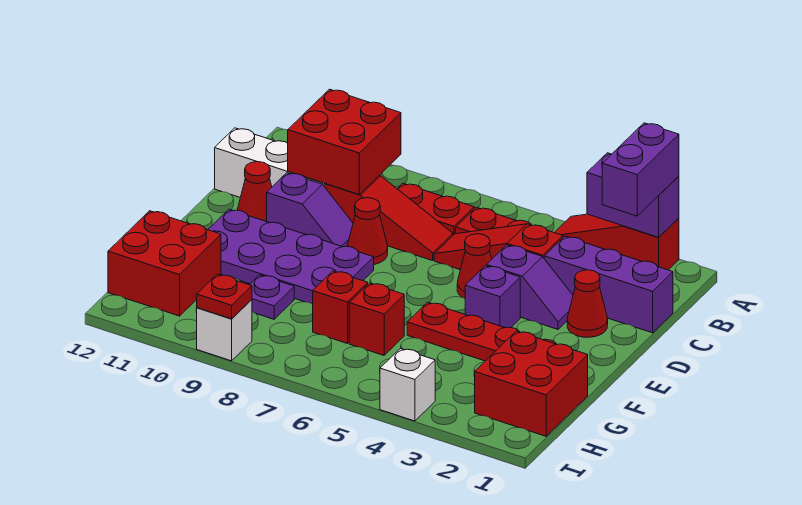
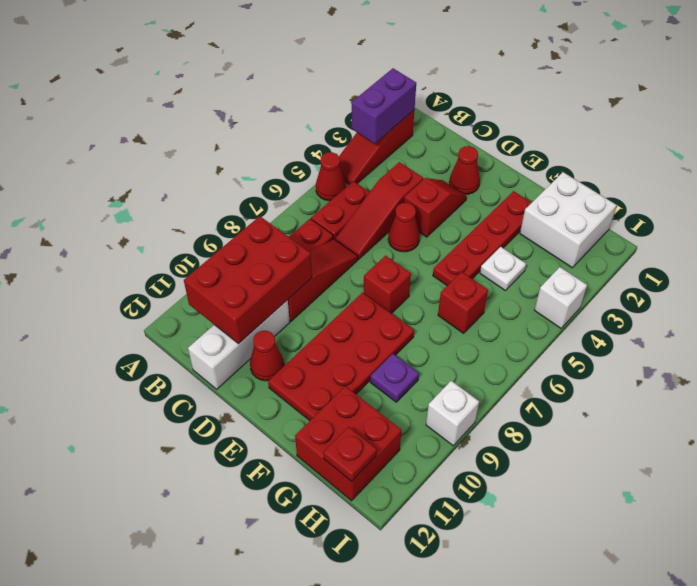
purple brick A2:B2 level 3 -> none
red brick B9:C10 level 2 -> red brick B9:C11 level 2
purple brick C1:C3 level 1 -> none
purple slope D3:D4 level 1 top 4 -> red slope D3:D4 level 1 top 4
red cone D8 level 1 -> red cone A5 level 1
purple slope D9:D10 level 1 top 10 -> none
purple brick E4 level 1 -> none
purple plate E8:F11 level 1 -> red plate E8:F11 level 1
red brick G1:H2 level 1 -> white brick G1:H2 level 1
none -> white plate G4 level 1
red brick G7 level 1 -> red brick E7 level 1
red plate I9 level 2 -> red plate H12 level 2

